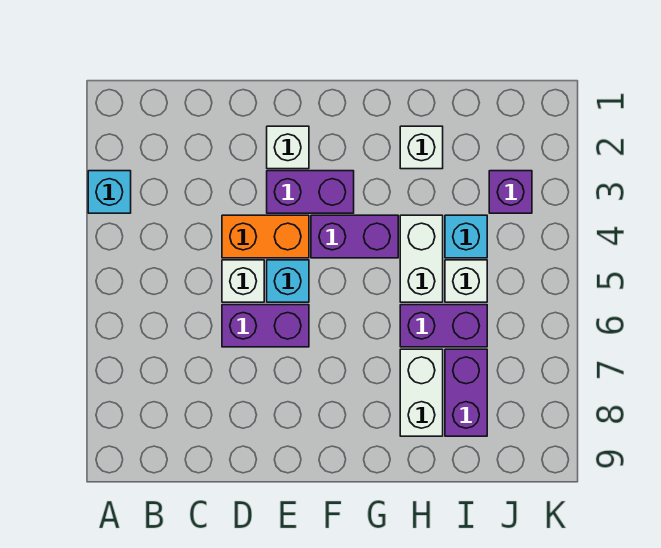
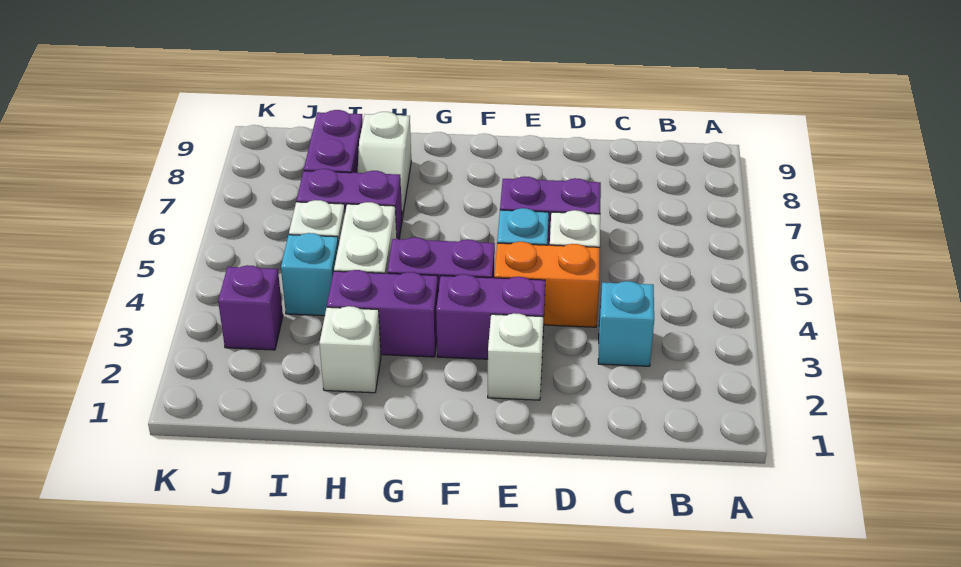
cyan brick A3 level 1 -> cyan brick C3 level 1
none -> purple brick G3:H3 level 1
white brick H7:H8 level 1 -> white slope H7:H8 level 1 top 8

